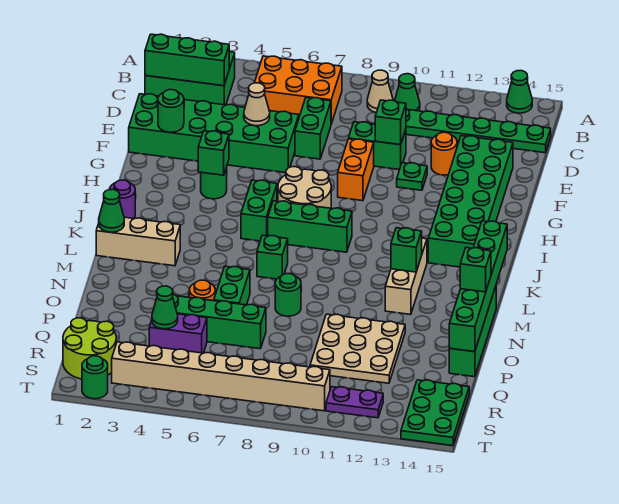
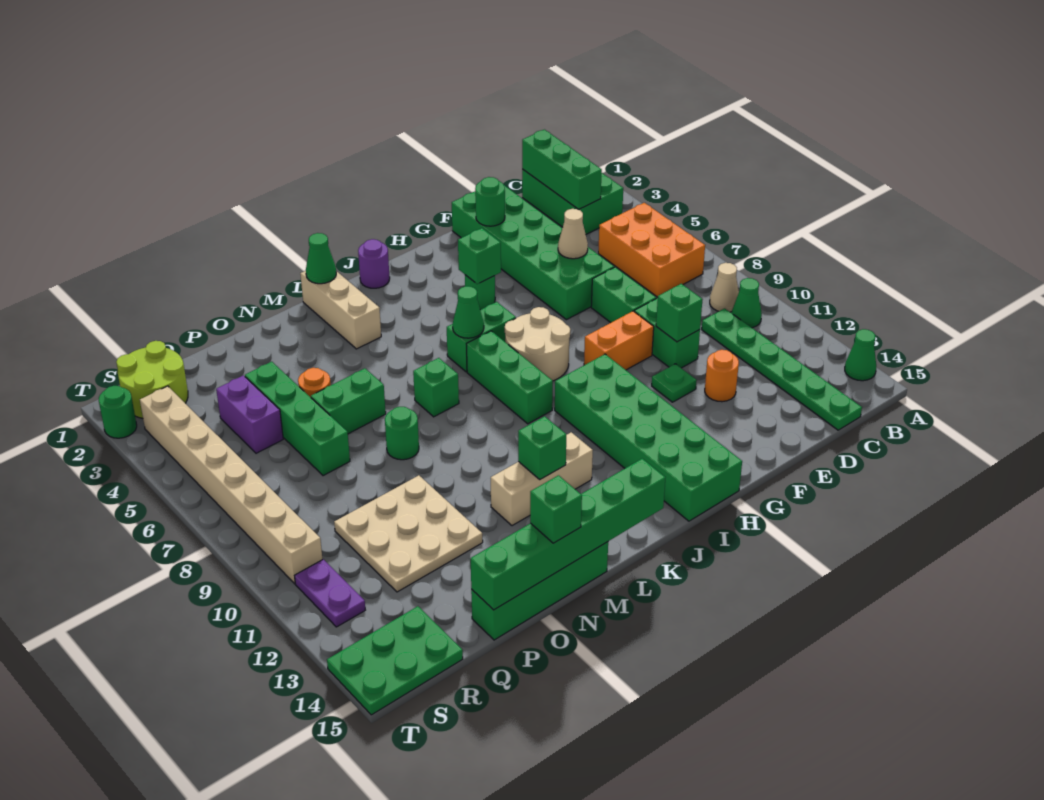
green brick D7:E7 level 1 -> green brick E7:E8 level 1
green brick E13:J14 level 1 -> green brick H10:I15 level 1
green cone Q4 level 2 -> green cone J6 level 2

